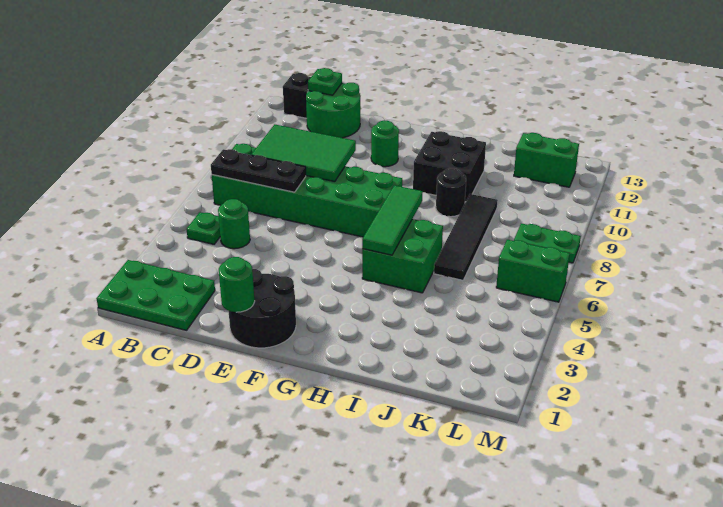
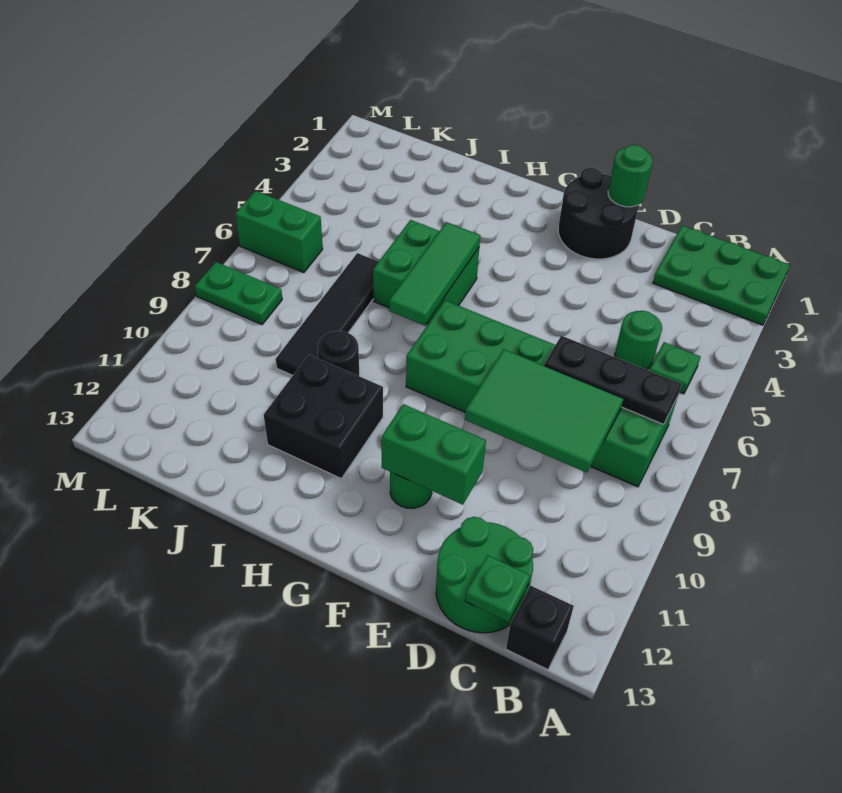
green brick K12:L12 level 1 -> green brick E11:F11 level 2

